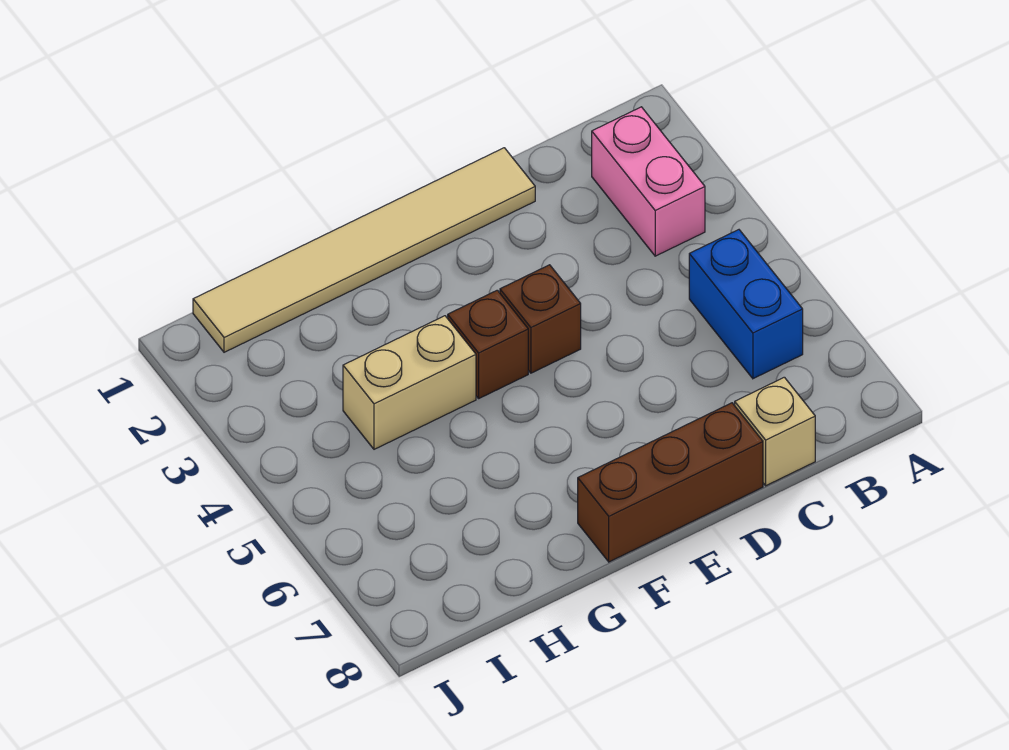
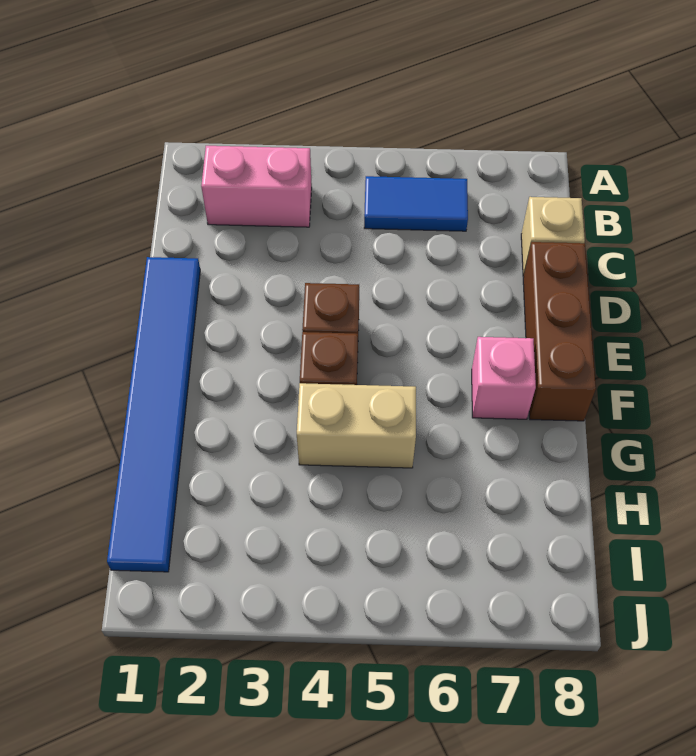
blue brick B5:B6 level 1 -> blue tile B5:B6 level 1
tan tile D1:I1 level 1 -> blue tile D1:I1 level 1
none -> pink brick F7 level 1
tan brick G4:H4 level 1 -> tan brick G4:G5 level 1

